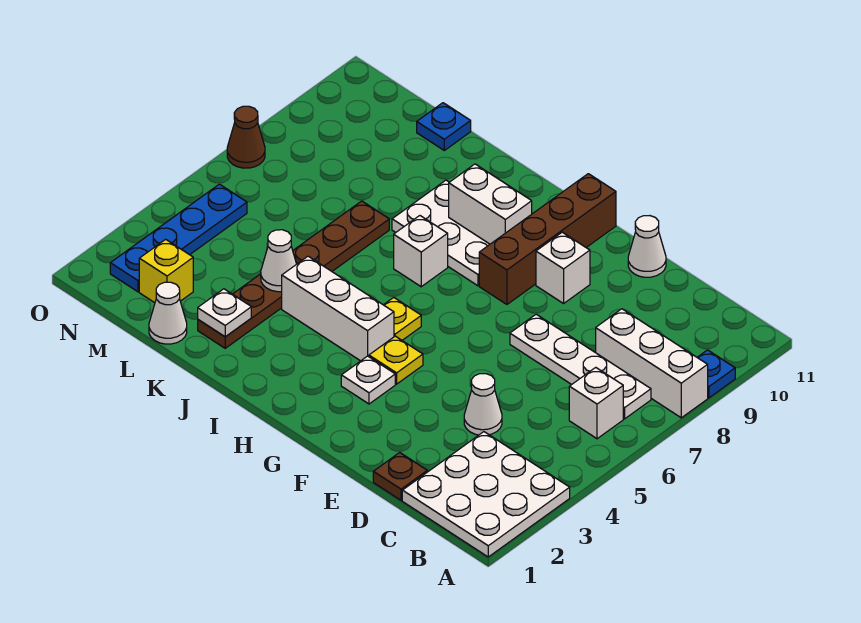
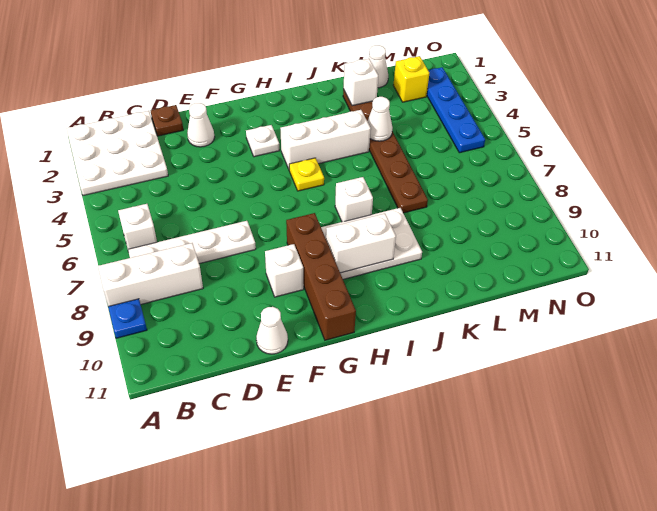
white cone D4 level 1 -> white cone E2 level 1
yellow plate G4 level 1 -> none
white plate K2 level 2 -> white brick K2 level 2
blue plate L11 level 1 -> none
brown cone O7 level 1 -> none

